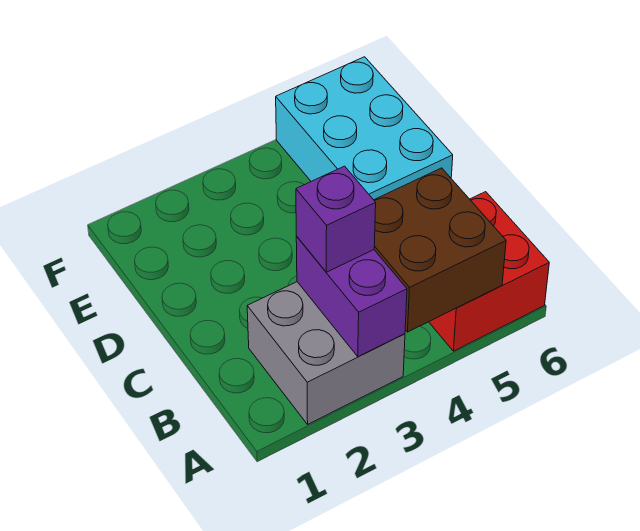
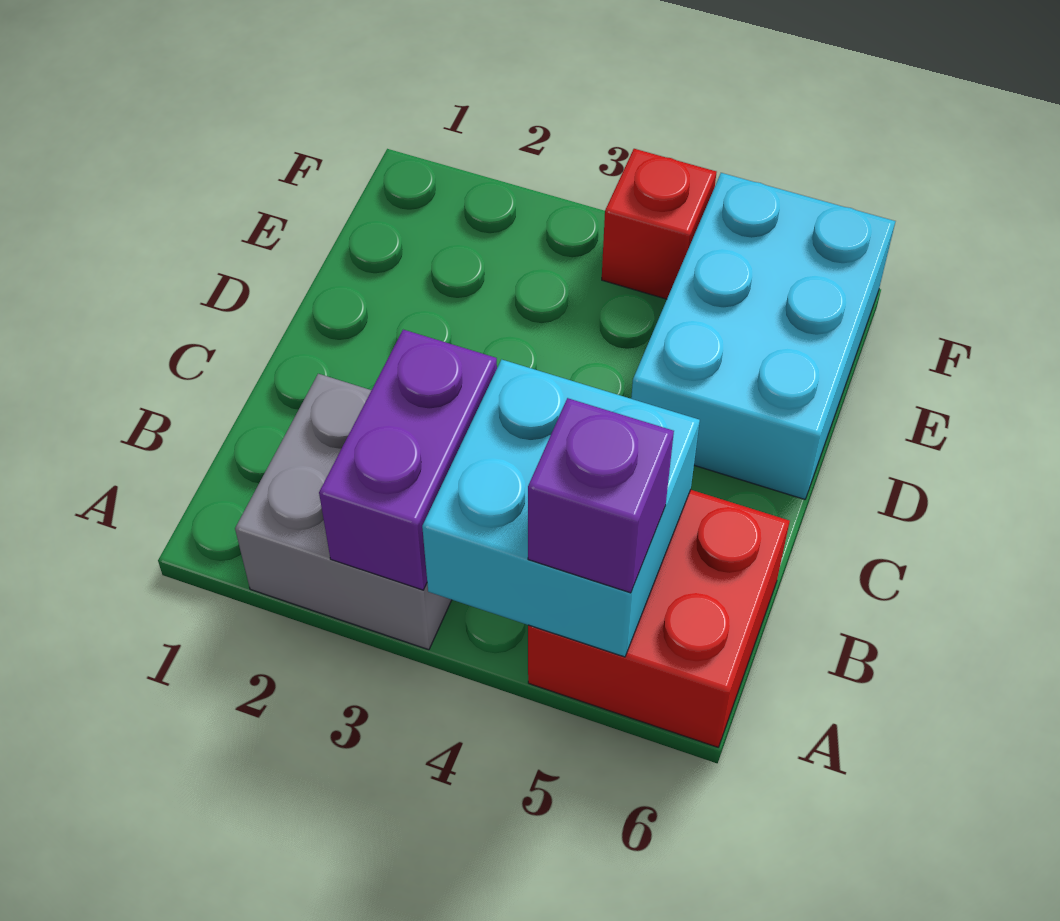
brown brick A4:B5 level 2 -> cyan brick A4:B5 level 2
purple brick B3 level 3 -> purple brick A5 level 3
none -> red brick F4 level 1

